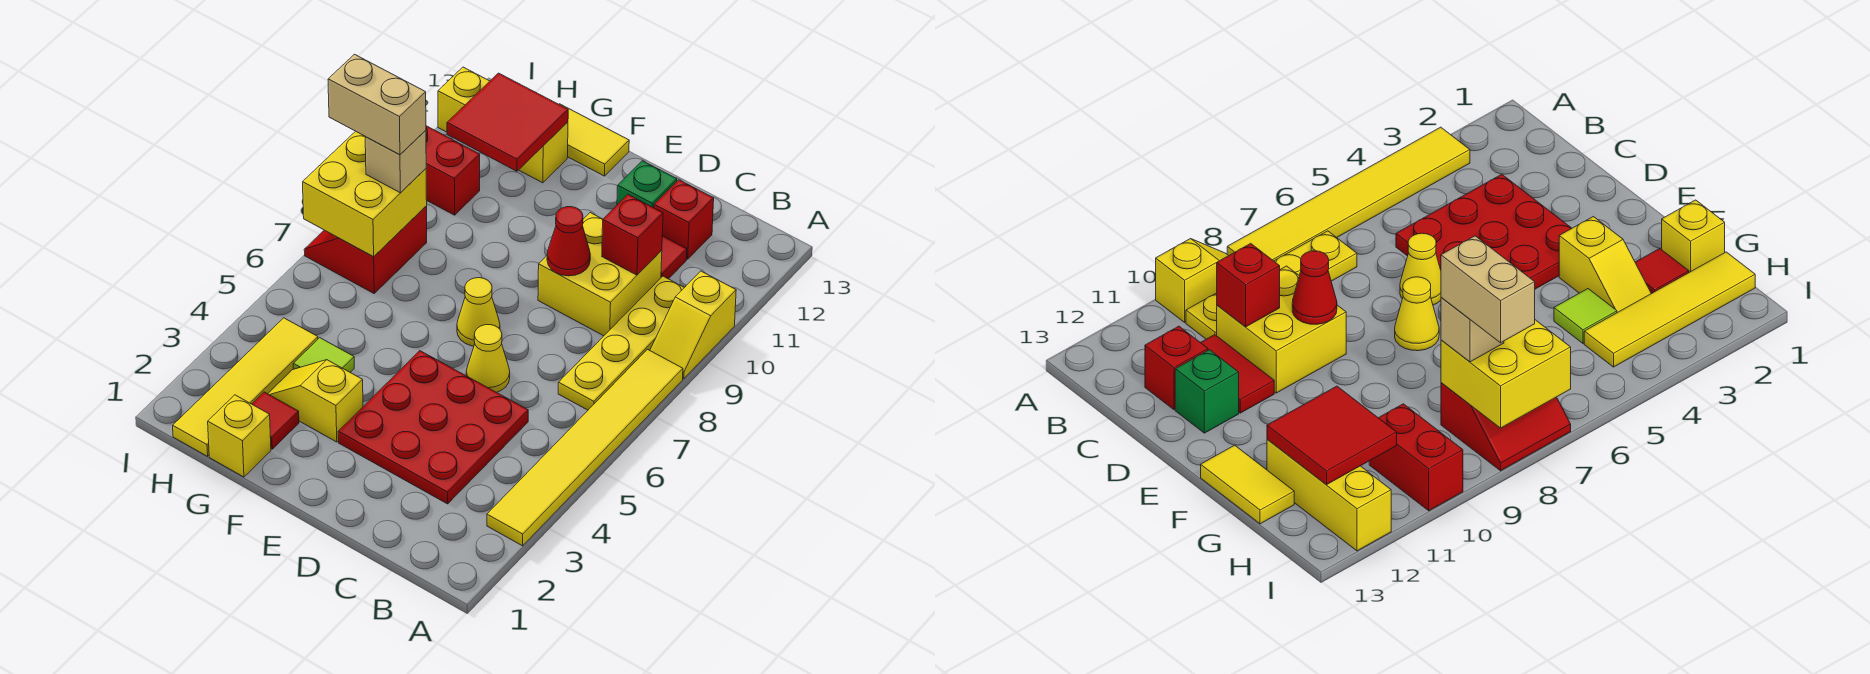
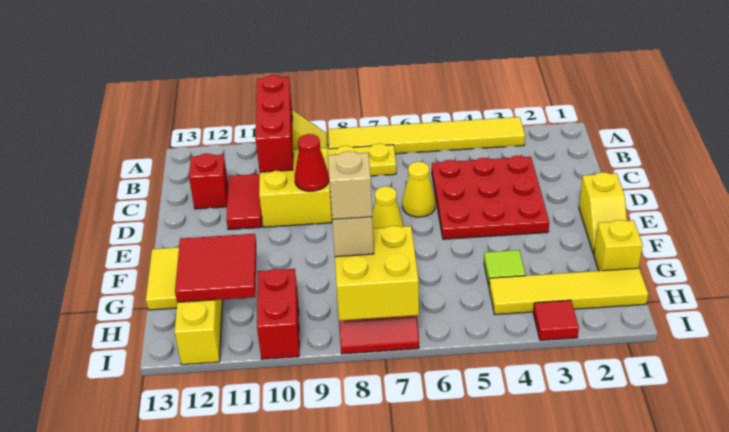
red brick C10 level 2 -> red brick A10:C10 level 2
green brick D12 level 1 -> none
yellow slope F3:G3 level 1 top F -> yellow slope E1:F1 level 1 top E
red tile G2 level 1 -> red tile I3 level 1
tan brick H8:I8 level 4 -> tan brick H8 level 4

